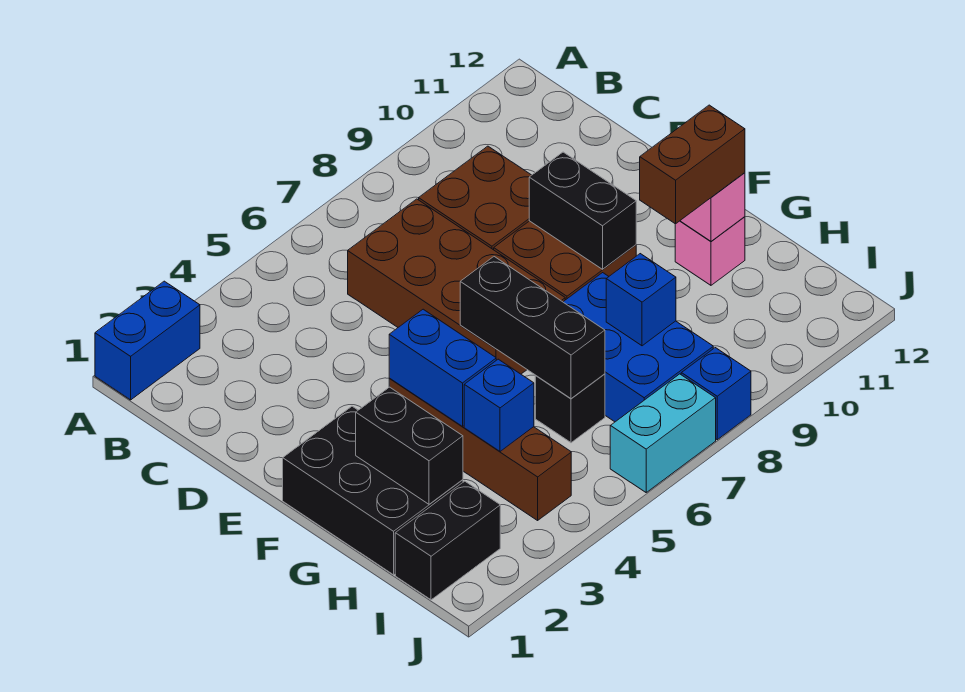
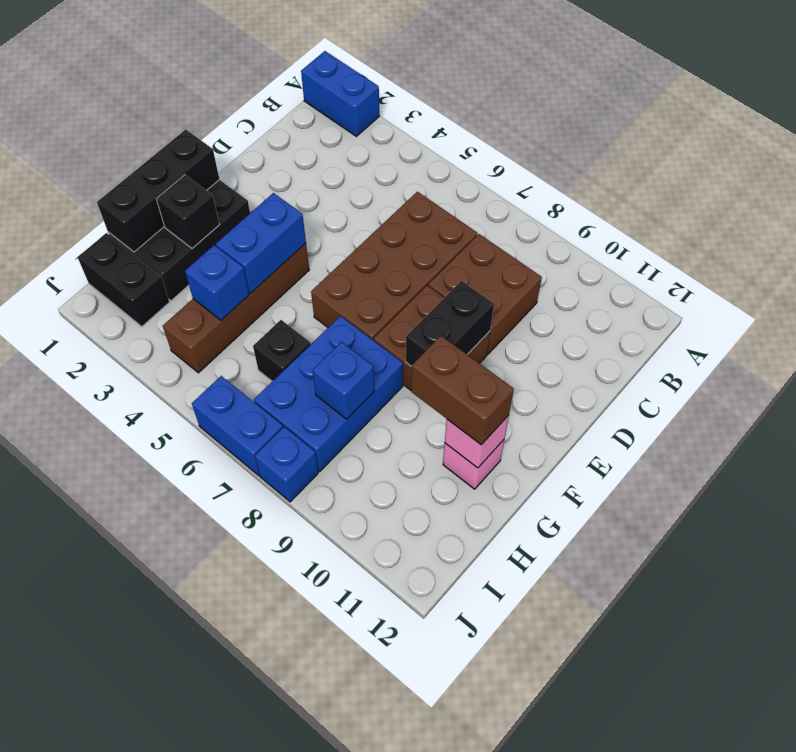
black brick F6:H6 level 2 -> black brick F1:H1 level 2
black brick G2:H2 level 2 -> black brick G2 level 2
cyan brick J6:J7 level 1 -> blue brick J6:J7 level 1

